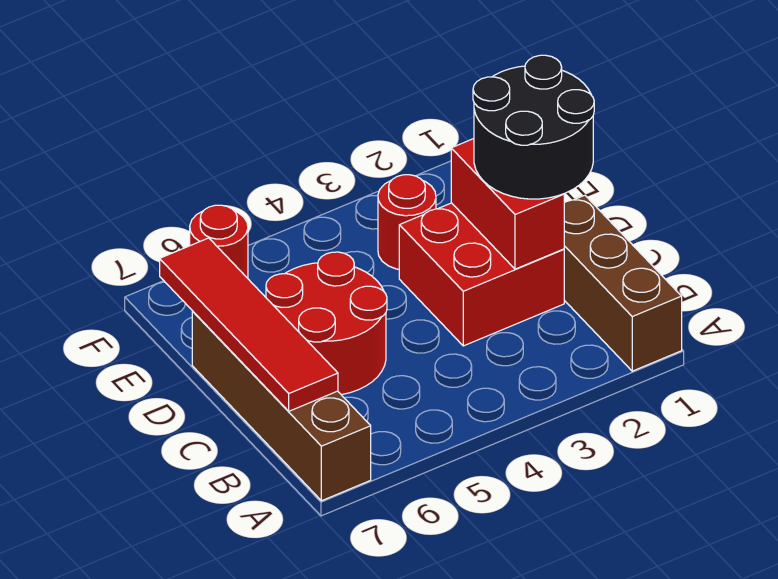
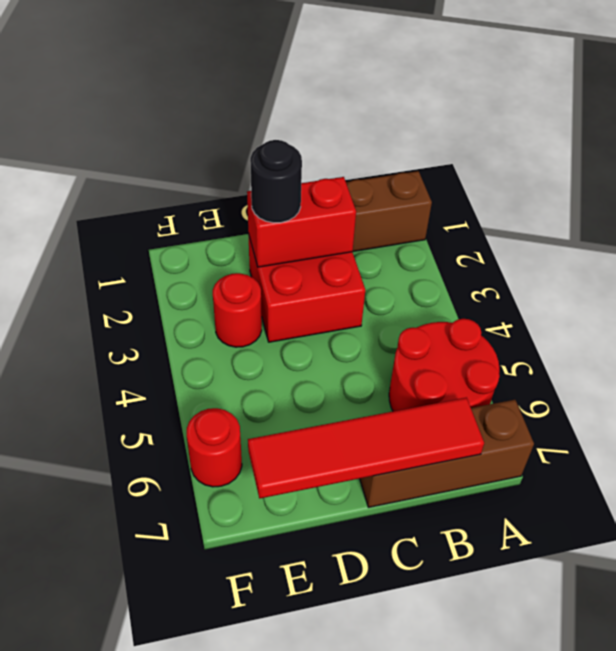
brown brick A7:D7 level 1 -> brown brick A7:C7 level 1
black round brick C1:D2 level 3 -> black round brick D2 level 3
red round brick C5:D6 level 1 -> red round brick A5:B6 level 1

